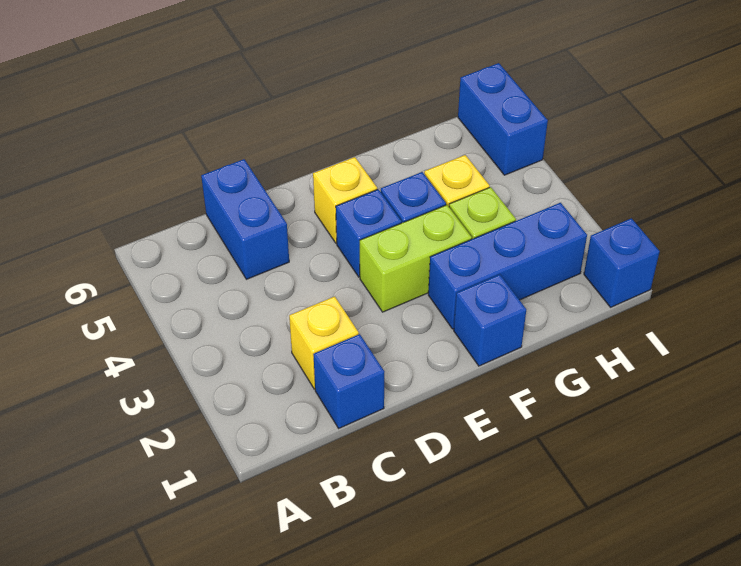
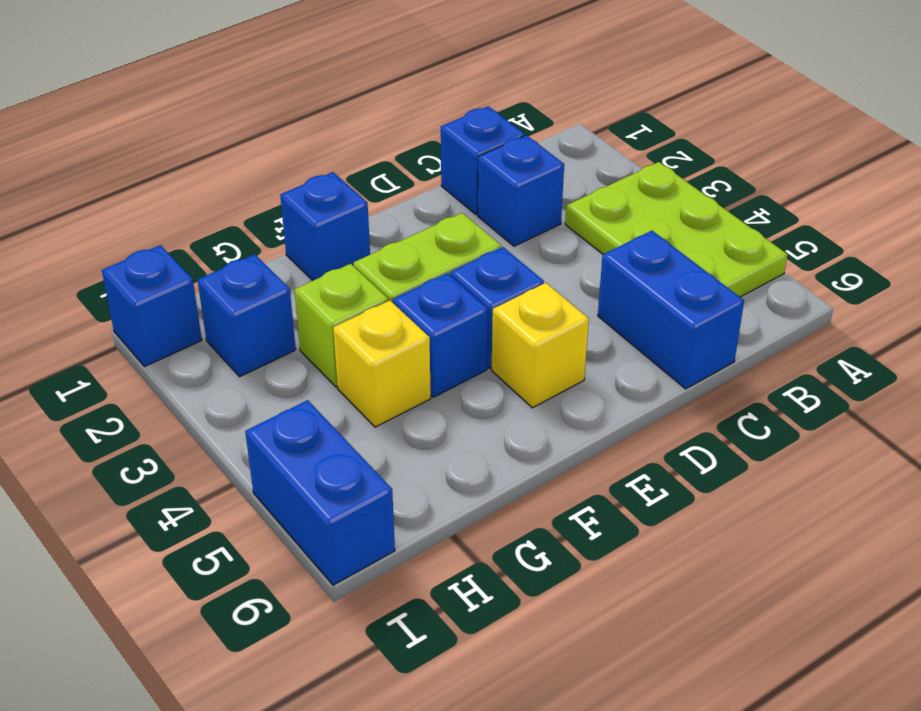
none -> lime plate A3:B5 level 1
yellow brick C2 level 1 -> blue brick C2 level 1
blue brick F2:H2 level 1 -> blue brick H2 level 1

